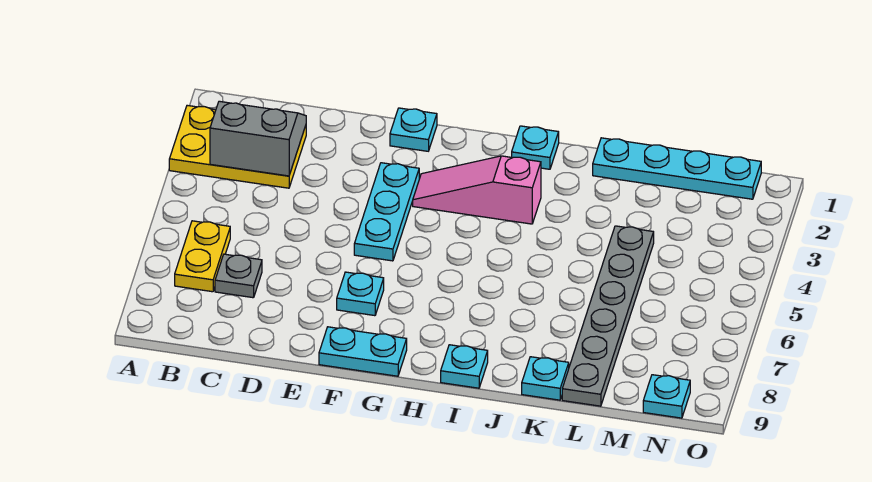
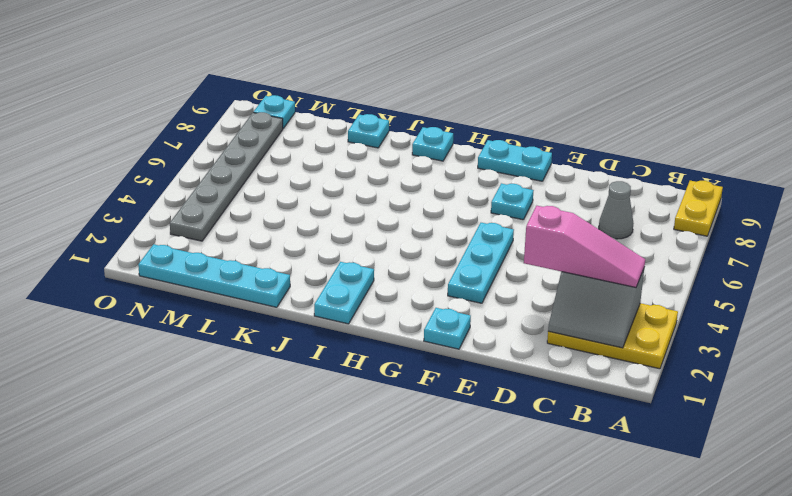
yellow plate B6:B7 level 1 -> yellow plate A8:A9 level 1
grey plate C7 level 1 -> grey cone C7 level 1
pink slope G3:I3 level 1 top I -> pink slope B3:D3 level 3 top D
cyan plate I1 level 1 -> cyan plate I1:I2 level 1
grey plate L4:L9 level 1 -> grey plate N3:N8 level 1

